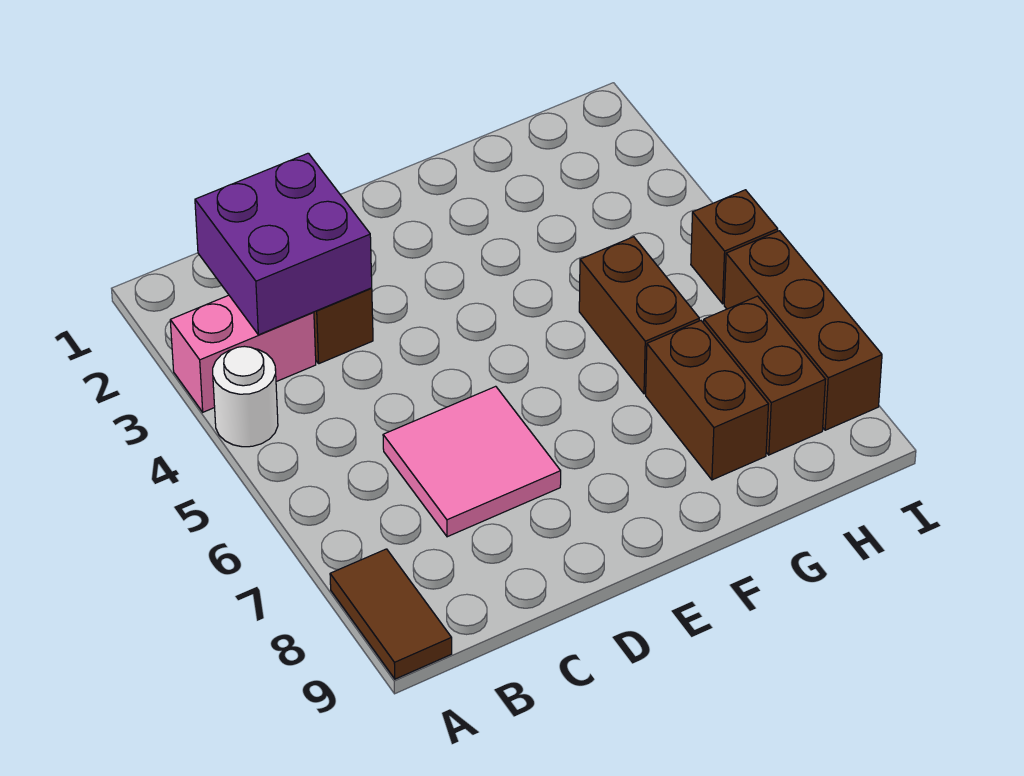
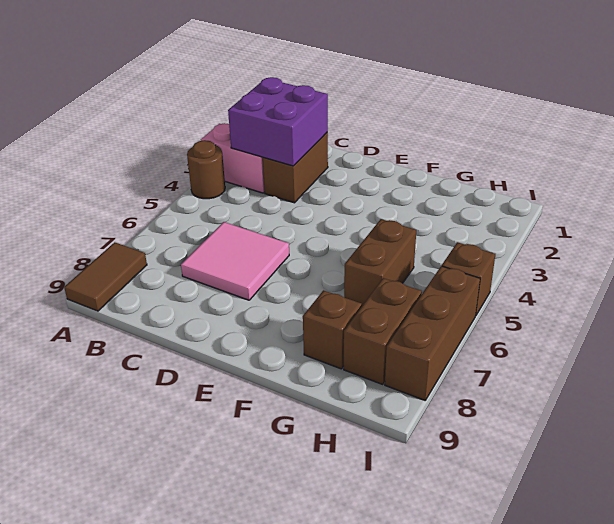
white round brick A4 level 1 -> brown round brick A4 level 1
brown brick G7:G8 level 1 -> brown brick G8 level 1

